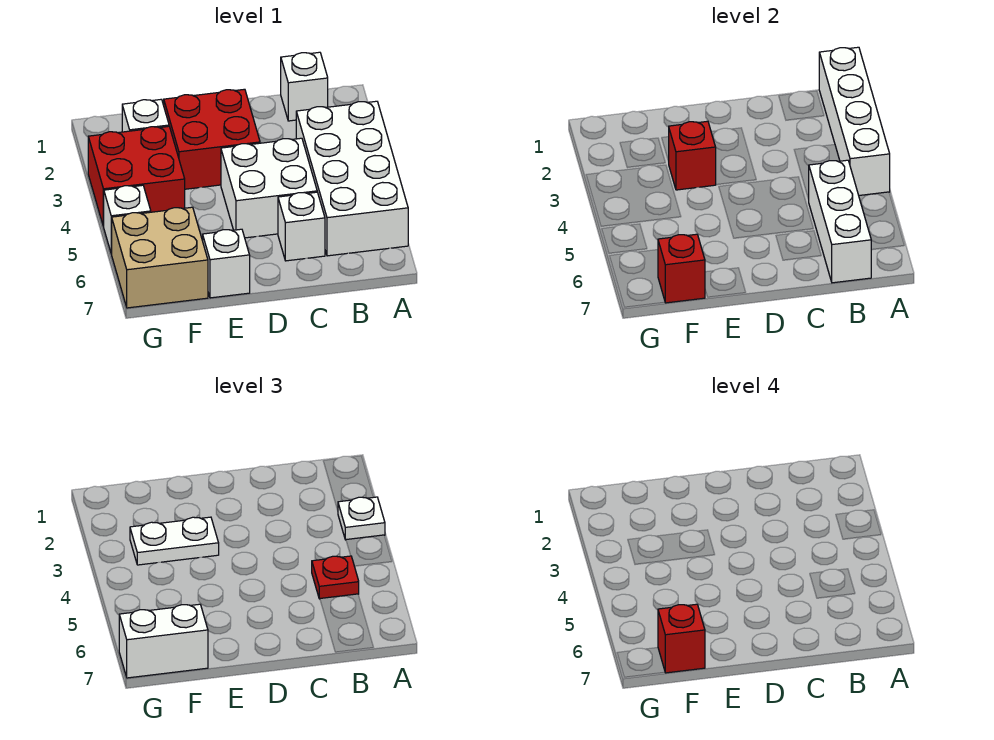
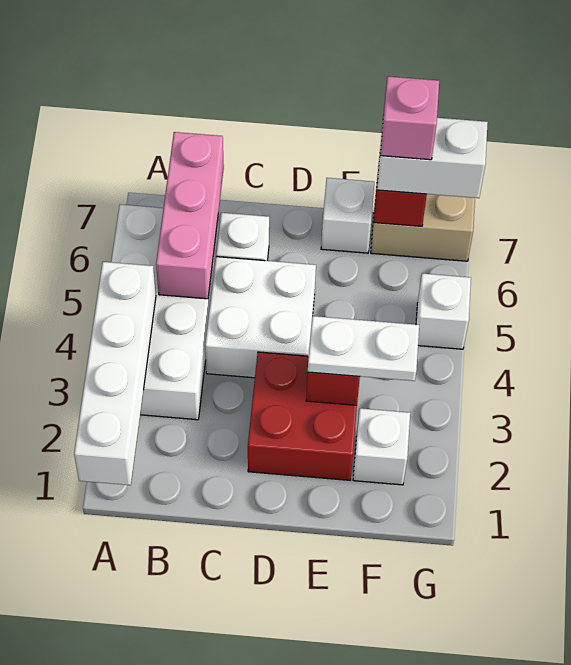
white plate A3 level 3 -> none
white brick B1 level 1 -> none
white brick B5:B7 level 2 -> pink brick B5:B7 level 2
red plate B5 level 3 -> none
red brick F3:G4 level 1 -> none
tan brick F6:G7 level 1 -> tan brick F7:G7 level 1
red brick F7 level 4 -> pink brick F7 level 4

